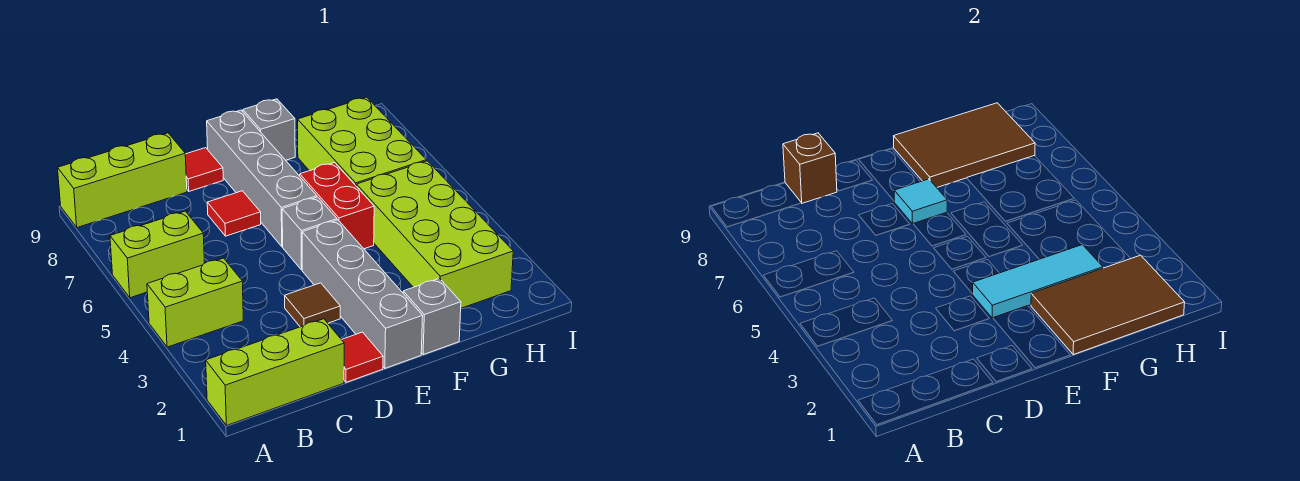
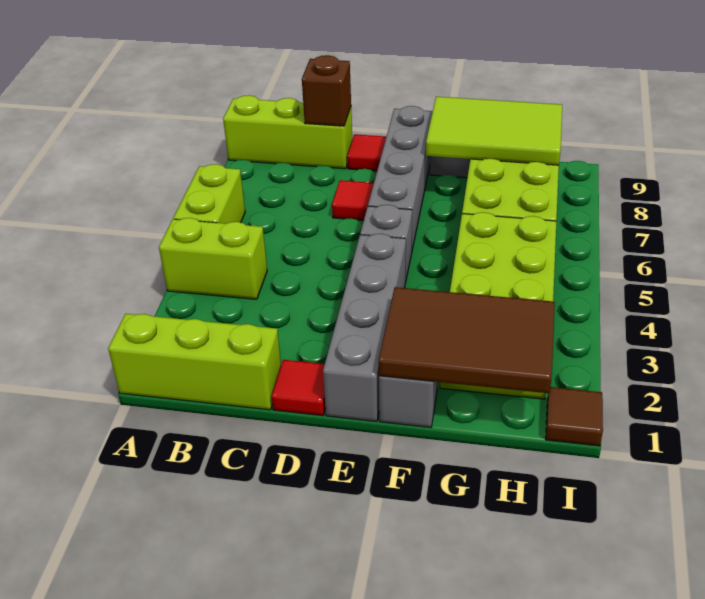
lime brick A6:B6 level 1 -> lime brick A5:A6 level 1
brown tile D3 level 1 -> brown tile I1 level 1
cyan tile E3:G3 level 2 -> none
cyan tile E7 level 2 -> none
red brick F5:F6 level 1 -> none
brown tile F8:H9 level 2 -> lime tile F8:H9 level 2

